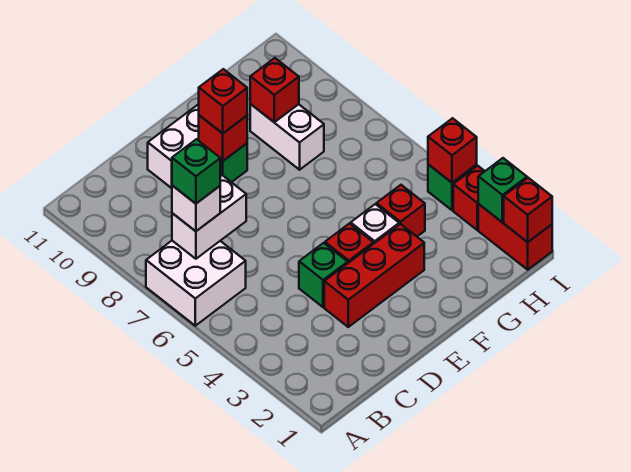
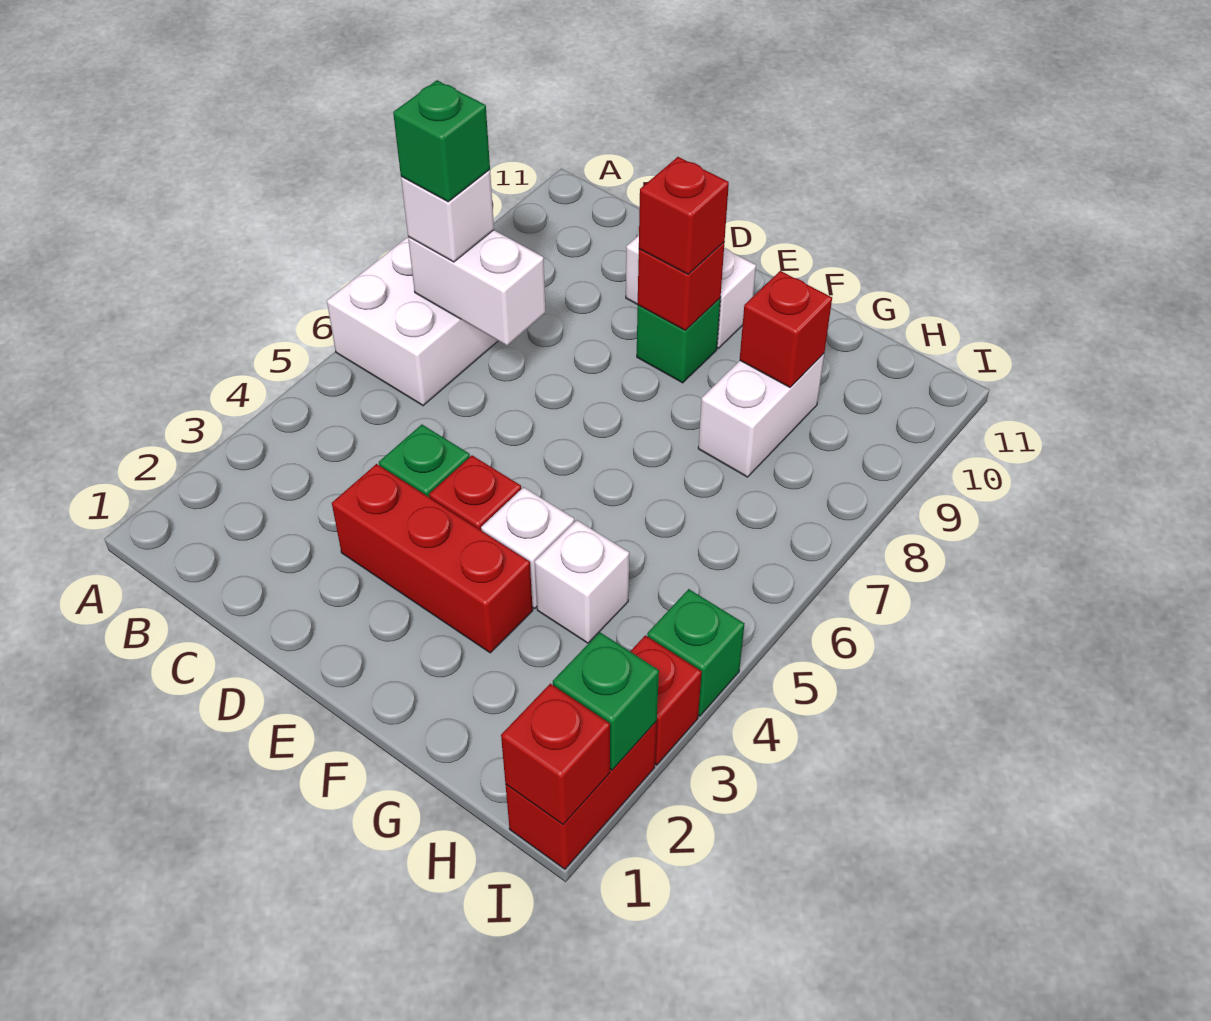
red brick G4 level 1 -> white brick G4 level 1
red brick I4 level 2 -> none

